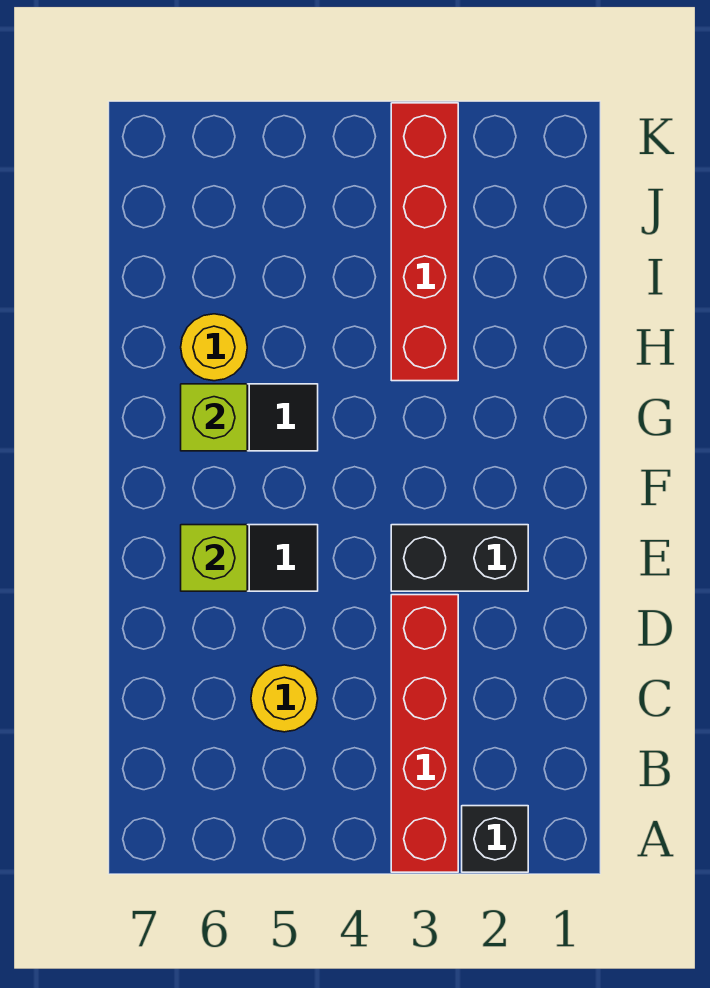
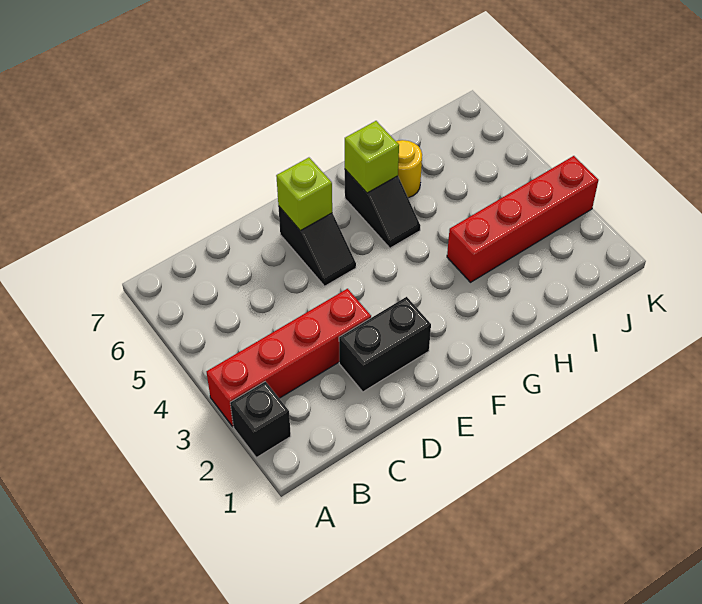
yellow round brick C5 level 1 -> none
black brick E2:E3 level 1 -> black brick D2:E2 level 1

